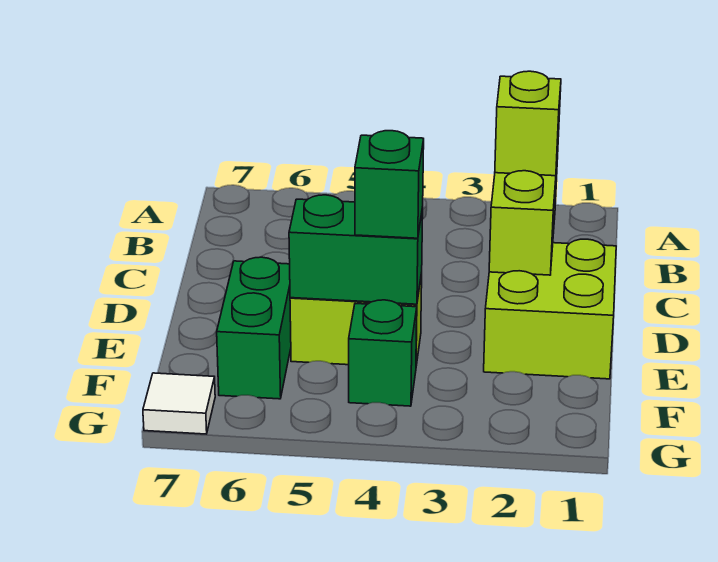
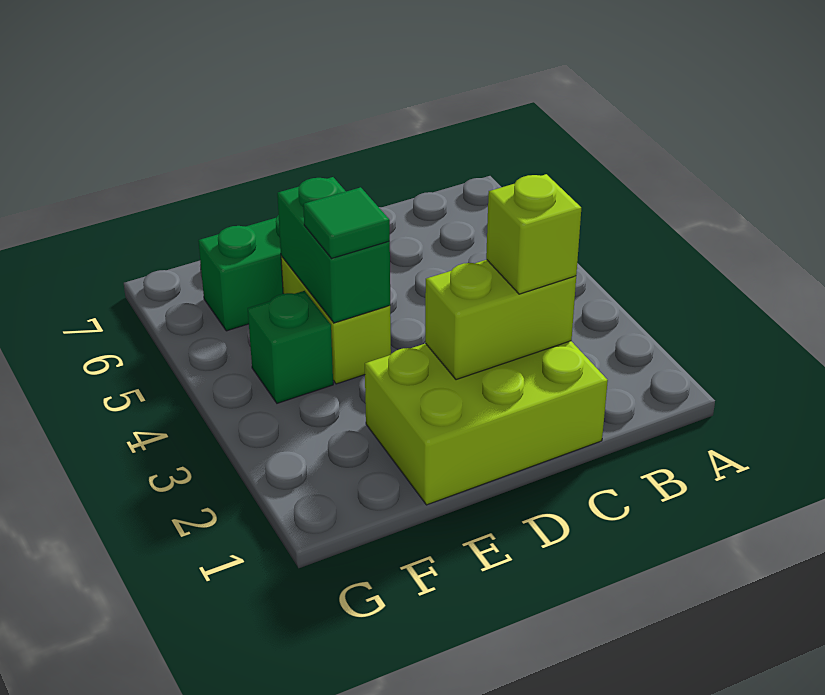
lime brick D1:E2 level 1 -> lime brick C1:E2 level 1
green brick E4 level 3 -> green tile E4 level 3
white tile G7 level 1 -> none

